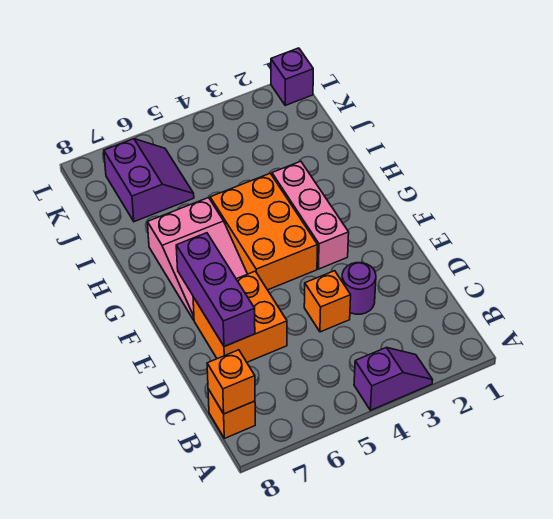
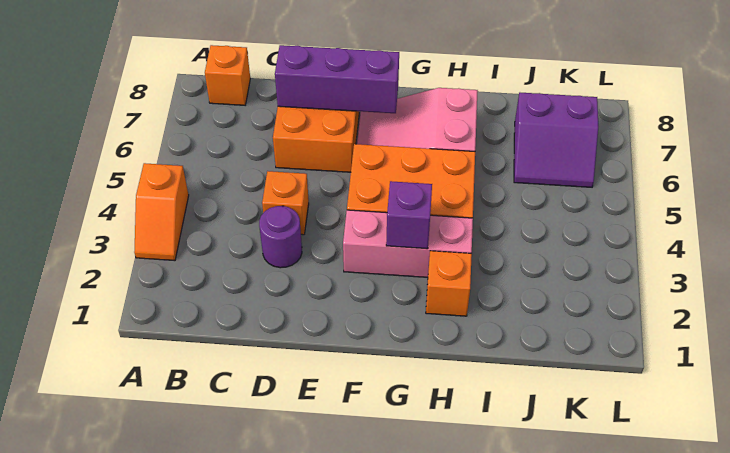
purple slope A3:A4 level 1 top 4 -> orange slope A3:A4 level 1 top 4
orange brick B8 level 2 -> orange brick H2 level 1
purple brick L1 level 1 -> purple brick G3 level 2

